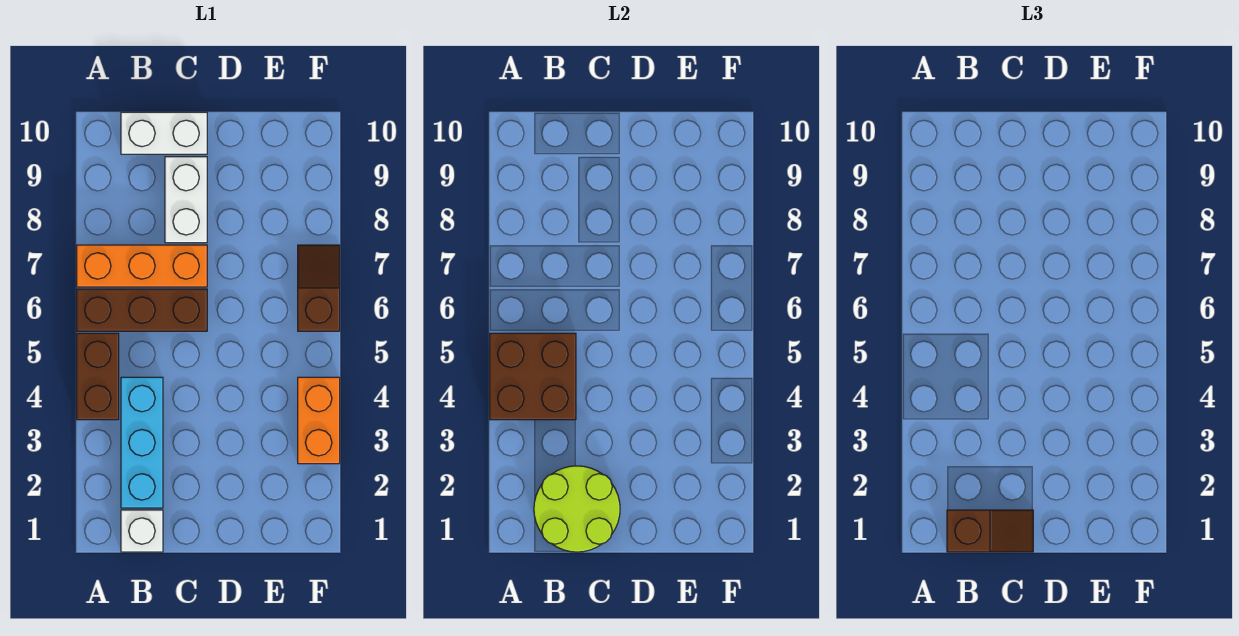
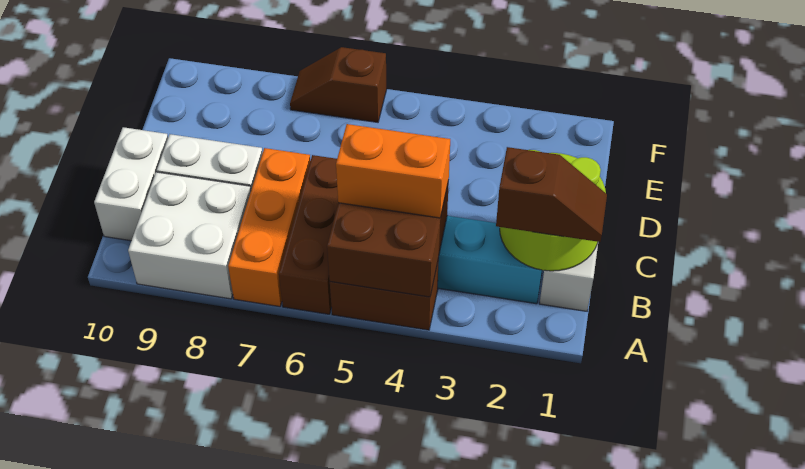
none -> white brick A8:B9 level 1
brown slope B1:C1 level 3 top B -> brown slope B1:B2 level 3 top 2
orange brick F3:F4 level 1 -> orange brick B4:B5 level 3

